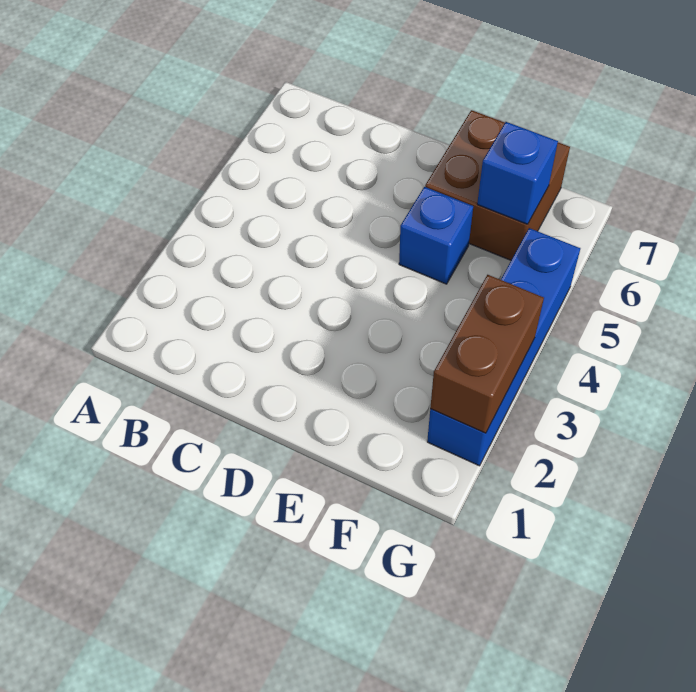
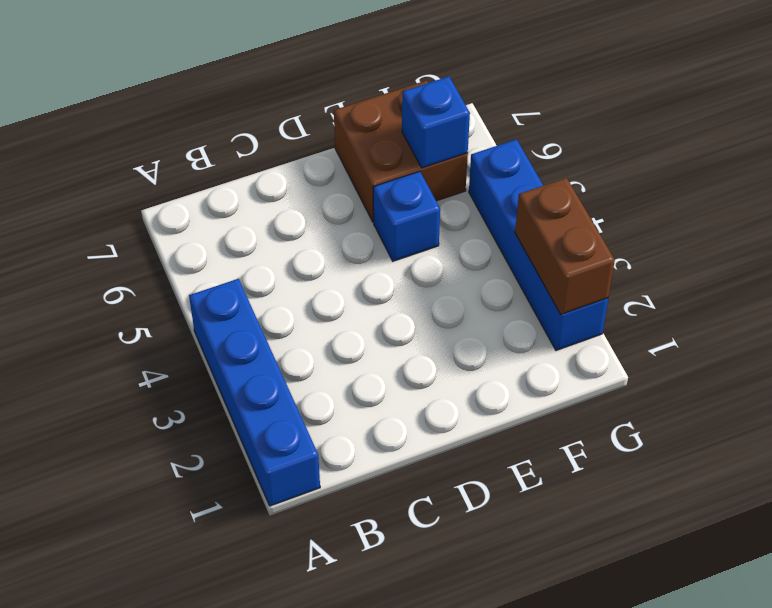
none -> blue brick A1:A4 level 1

